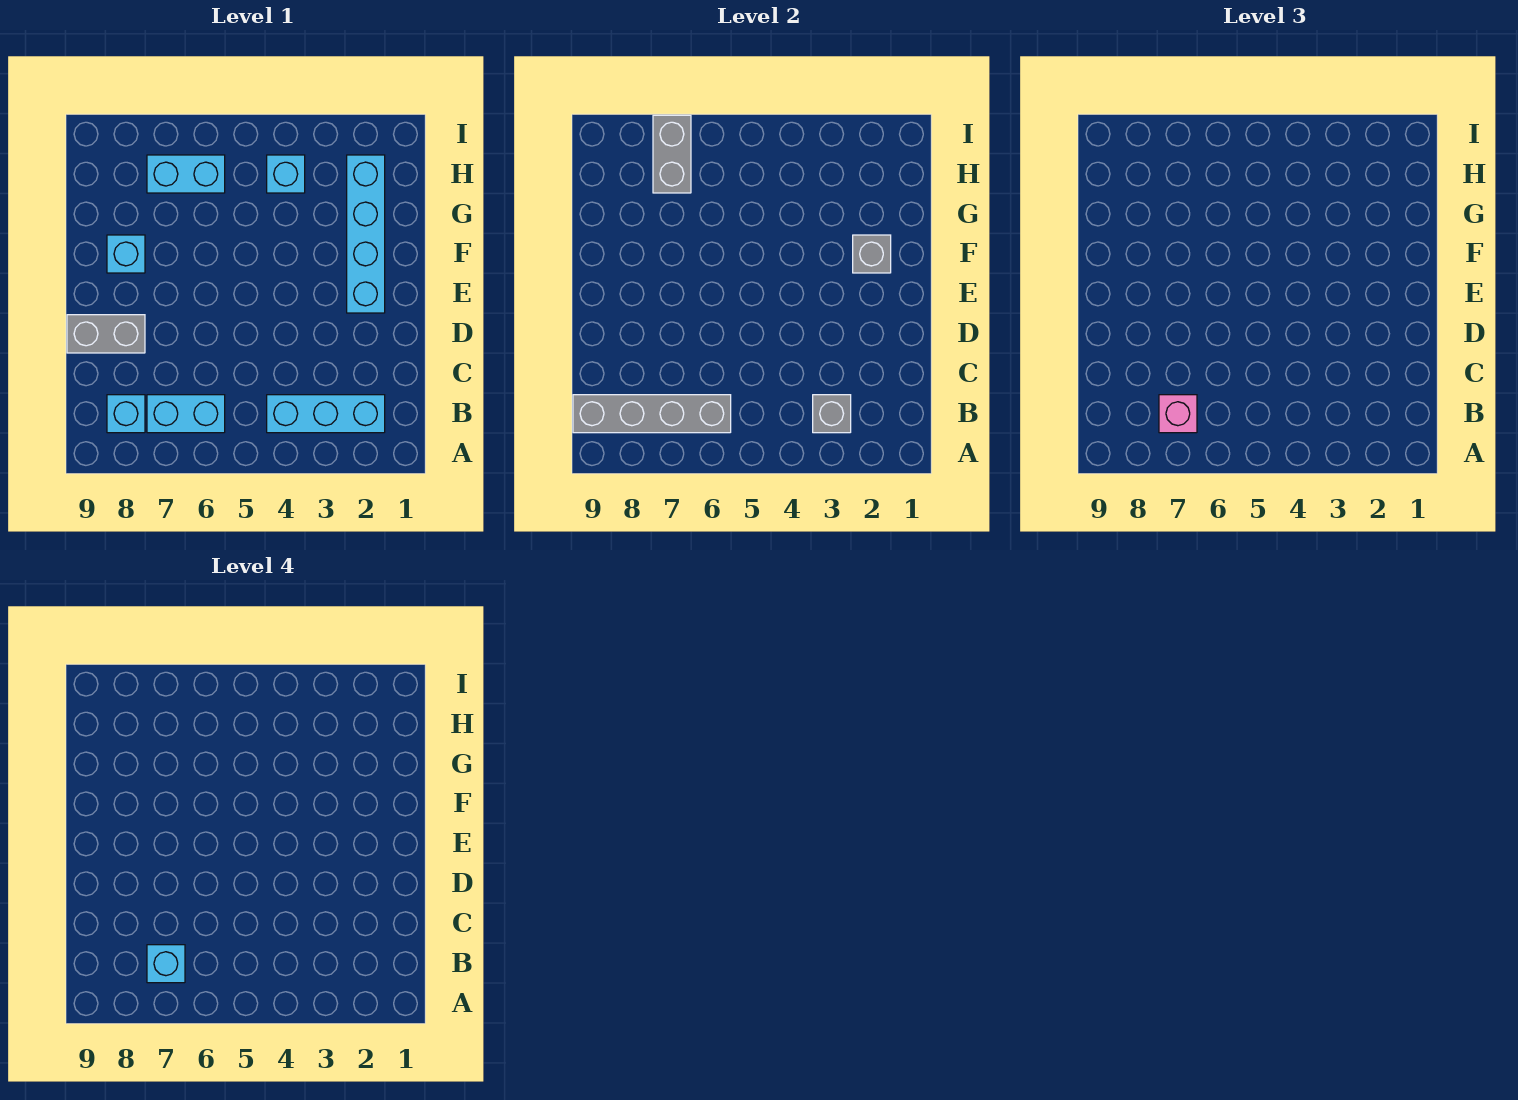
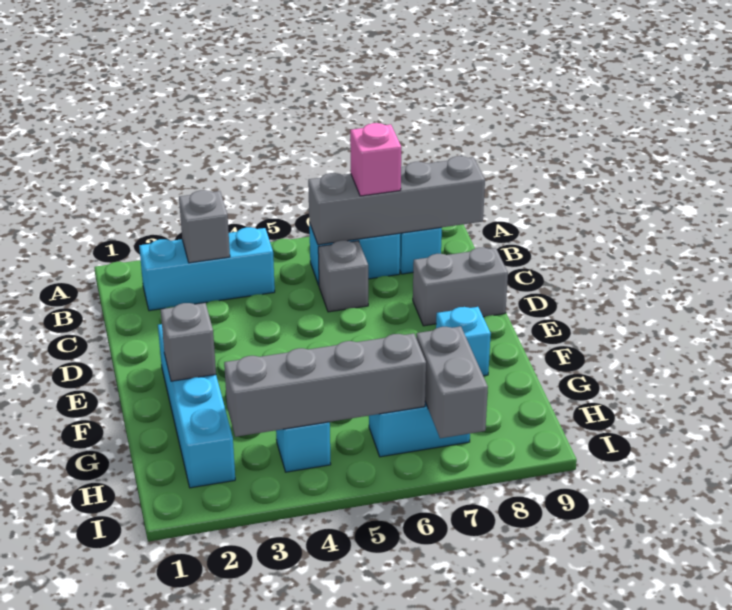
cyan brick B7 level 4 -> none
none -> grey brick C6 level 1
none -> grey brick H3:H6 level 2

